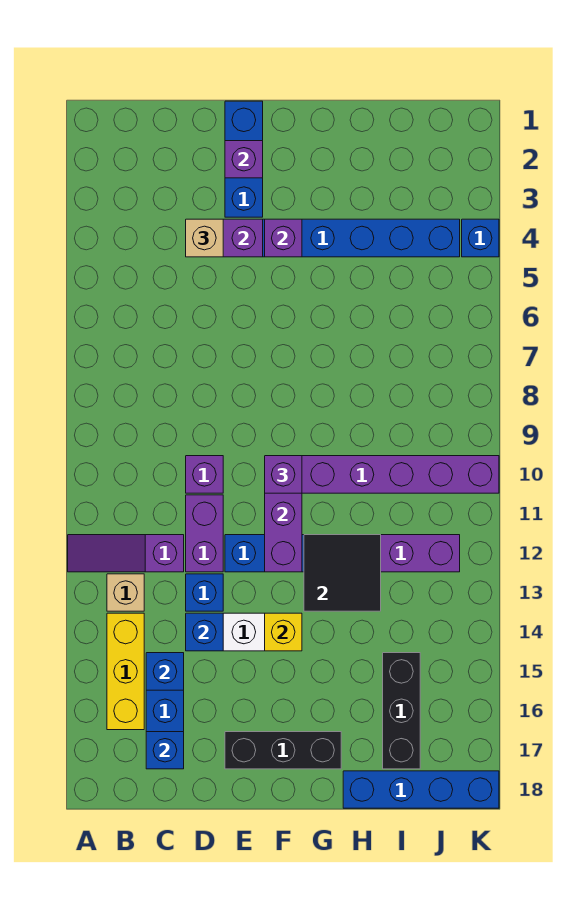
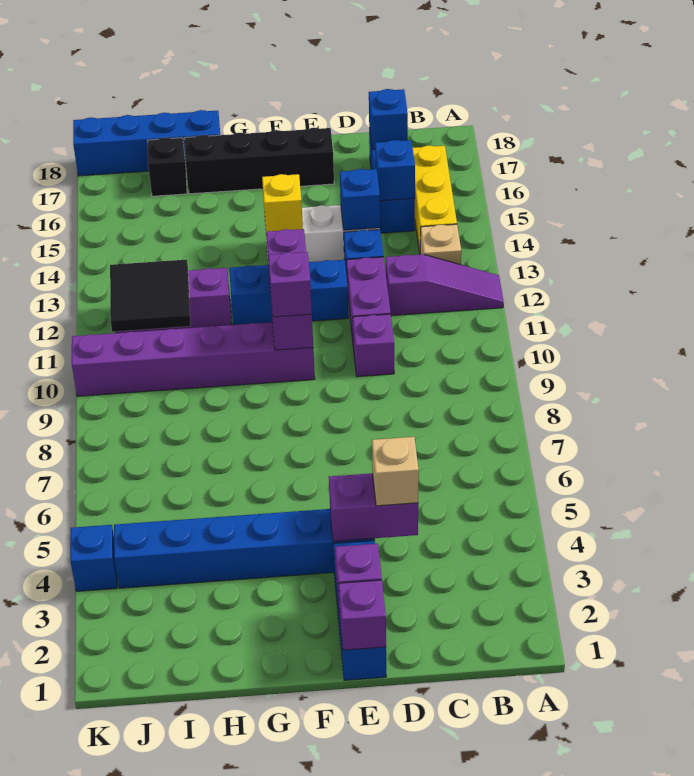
black brick E17:G17 level 1 -> black brick E17:H17 level 1
purple brick F4 level 2 -> purple brick E1 level 2
black tile G12:H13 level 2 -> black tile I11:J12 level 2
black brick I15:I17 level 1 -> black brick I17 level 1

